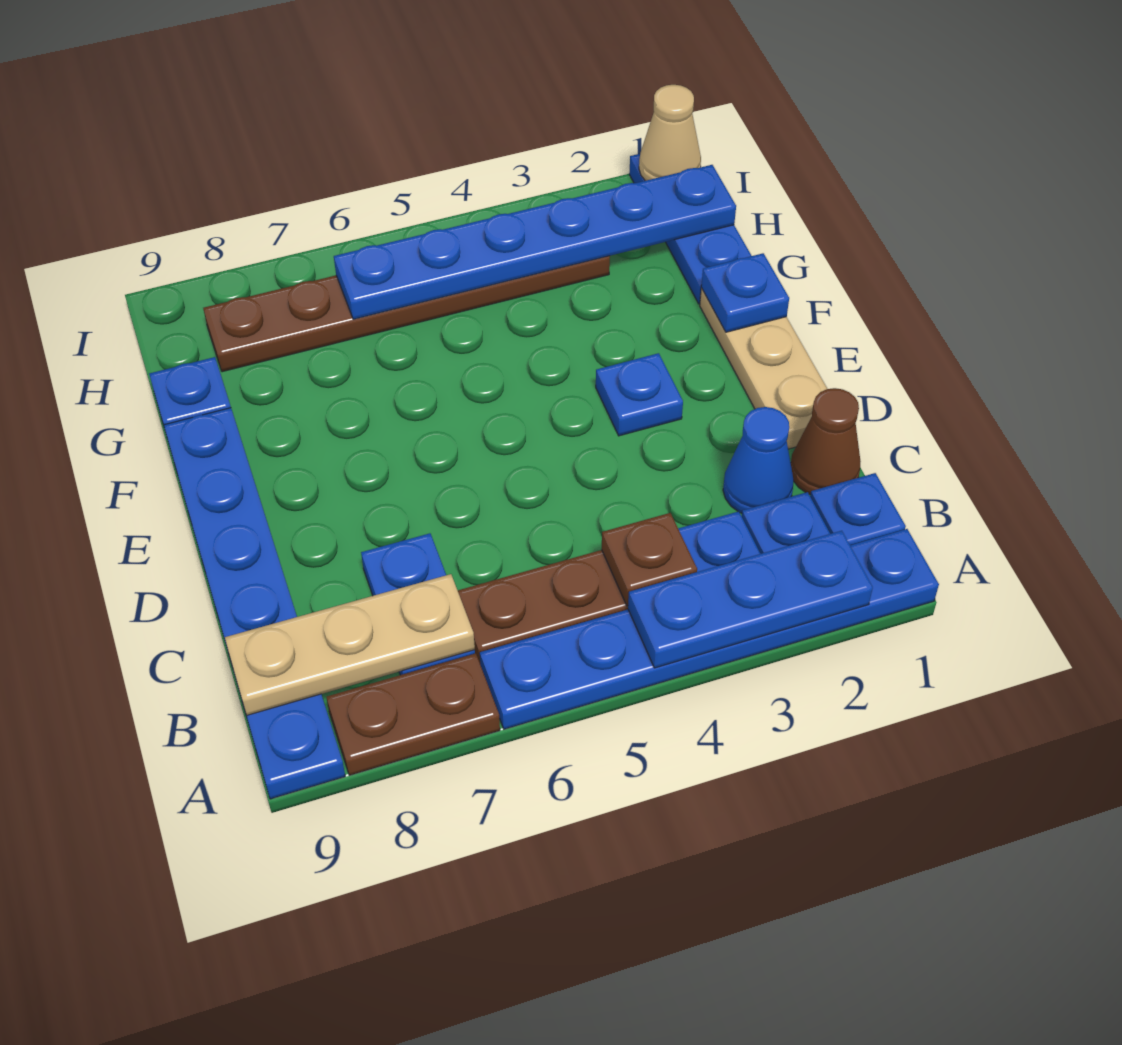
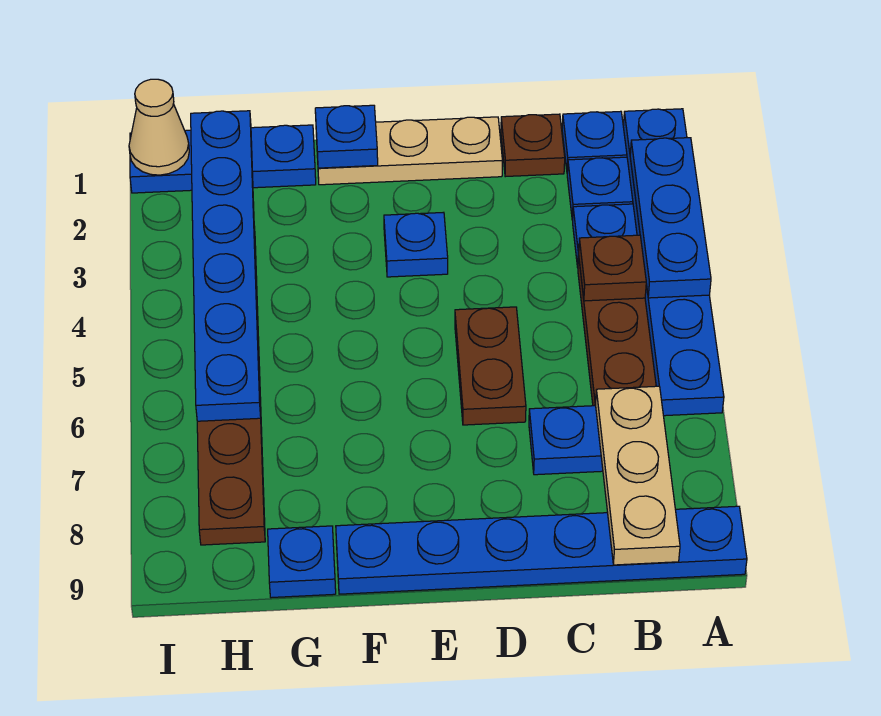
brown plate A7:A8 level 1 -> brown plate D5:D6 level 1
brown cone C1 level 1 -> brown plate C1 level 1
blue cone C2 level 1 -> none

